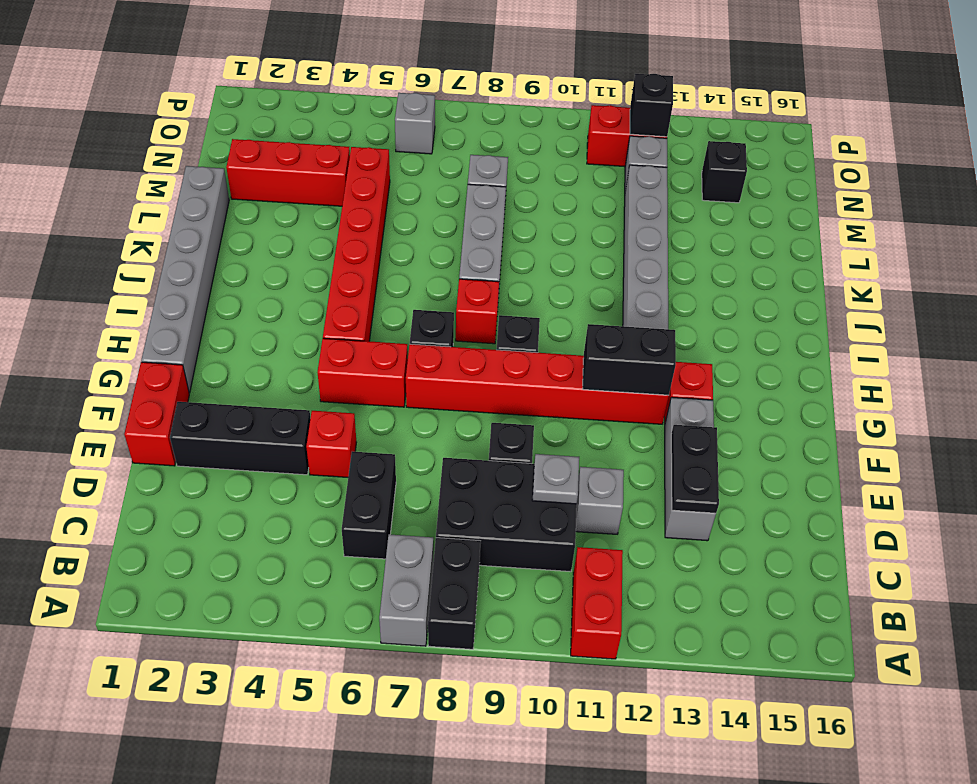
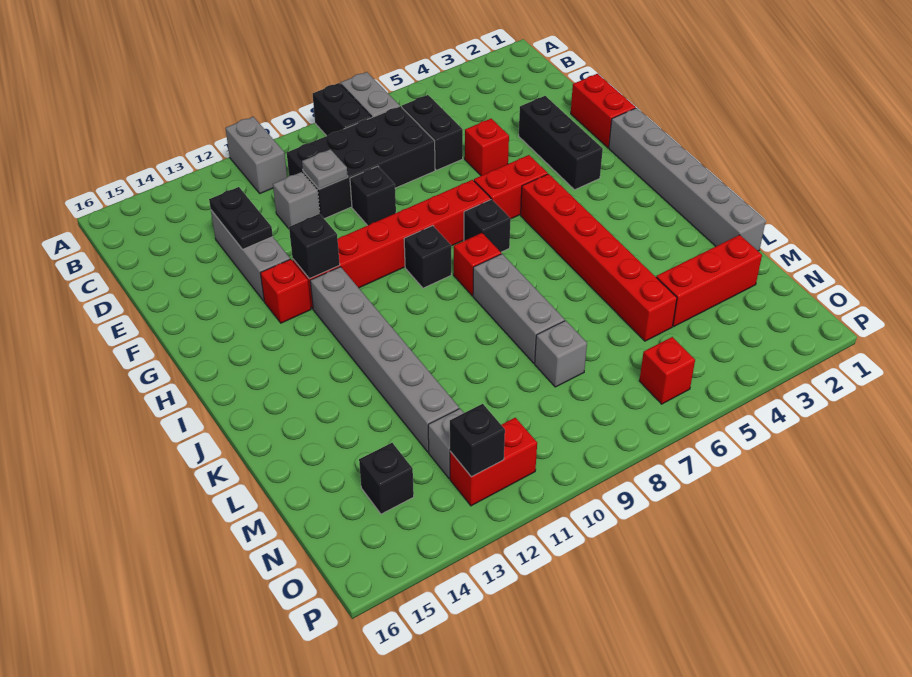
red brick A11:B11 level 1 -> grey brick A11:B11 level 1
black brick C8:D10 level 1 -> black brick C7:D10 level 1
black brick E2:E4 level 1 -> black brick E3:G3 level 1
black brick G11:G12 level 2 -> black brick G12 level 2
grey brick O6 level 1 -> red brick O6 level 1

